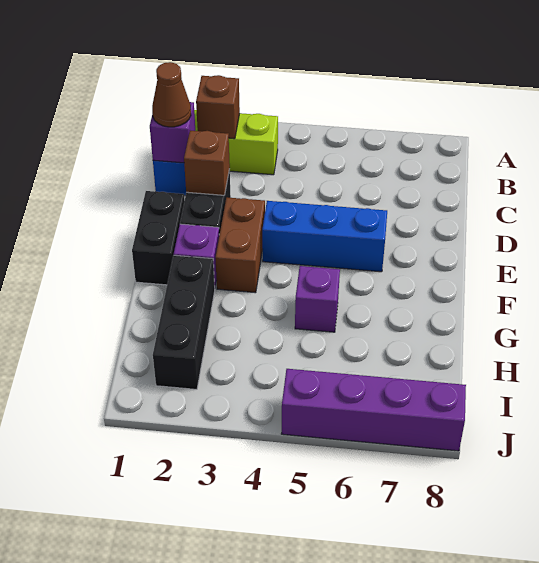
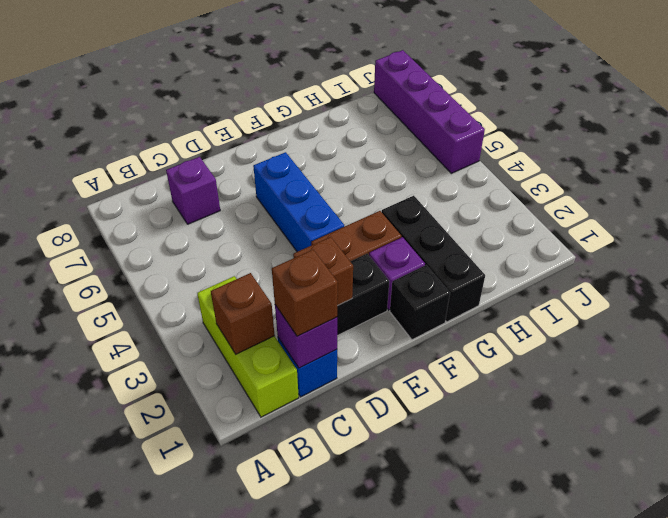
brown cone C1 level 3 -> brown brick C1 level 3
black brick E1:F1 level 1 -> black brick F1 level 1
black brick G2:I2 level 1 -> black brick G1:G3 level 1
purple brick G5 level 1 -> purple brick C7 level 1

